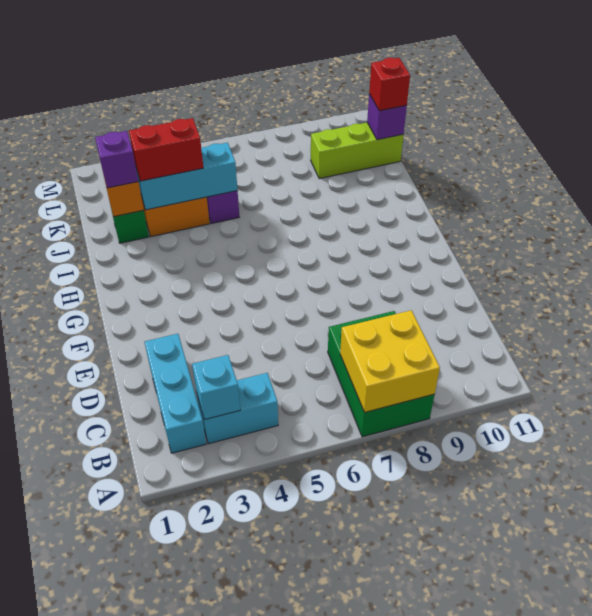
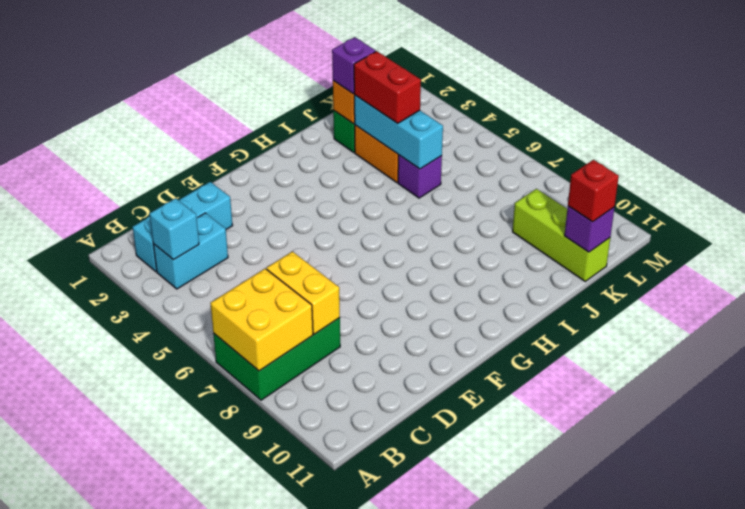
cyan brick B3:B4 level 1 -> cyan brick B3:C3 level 1
none -> yellow brick C7:C8 level 2

